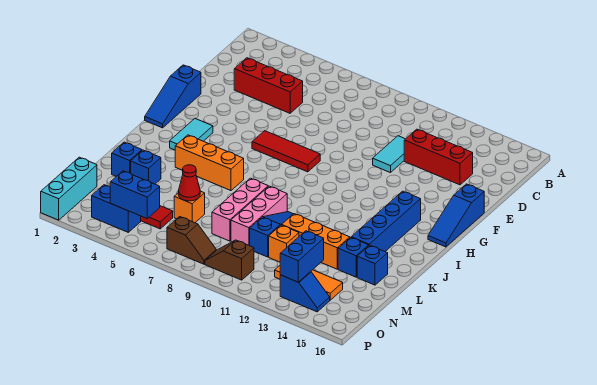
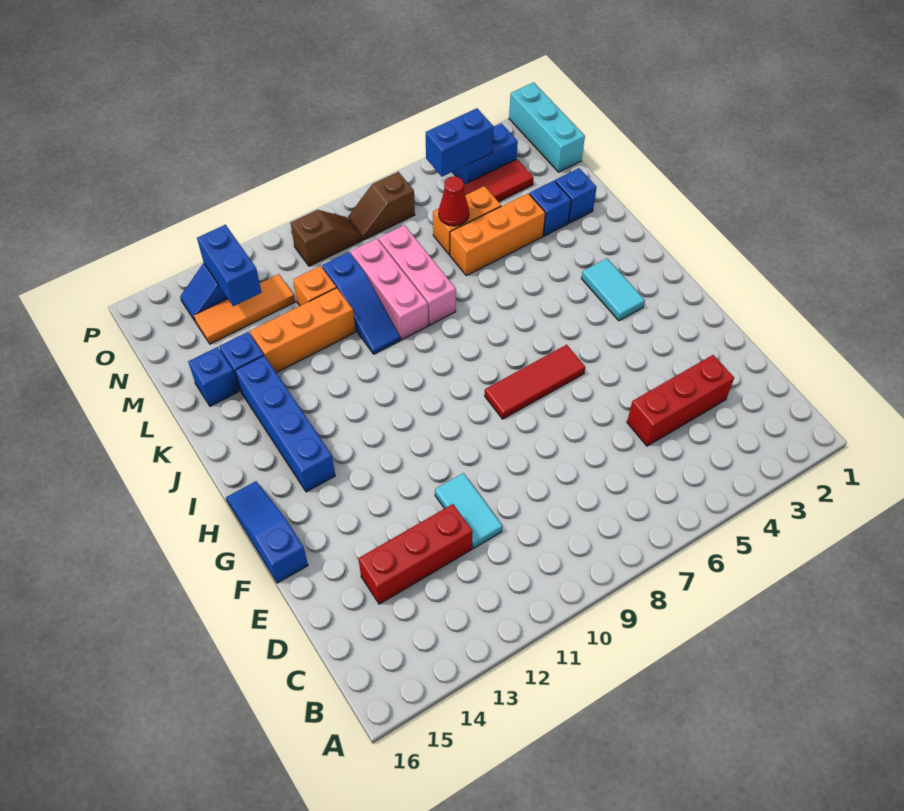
blue slope F1:H1 level 1 top F -> none
orange brick J4:J6 level 1 -> orange brick L4:L6 level 1
orange brick M6 level 1 -> orange brick M5:M6 level 1

